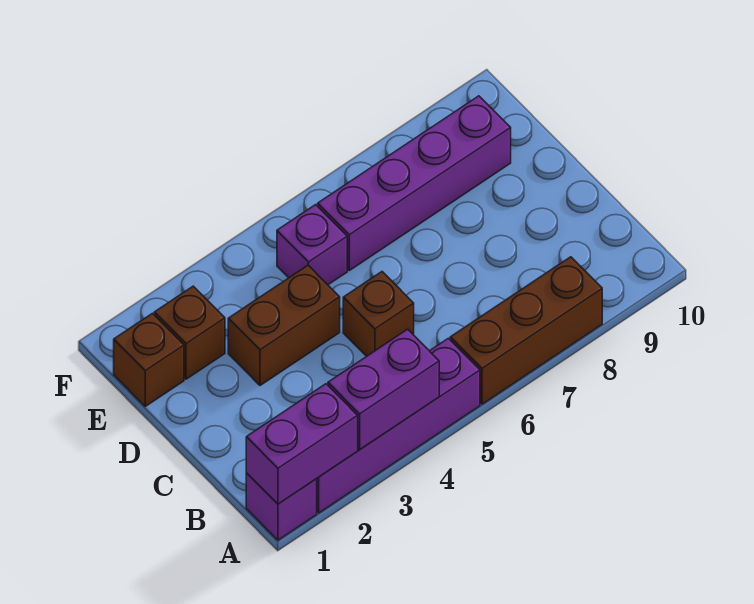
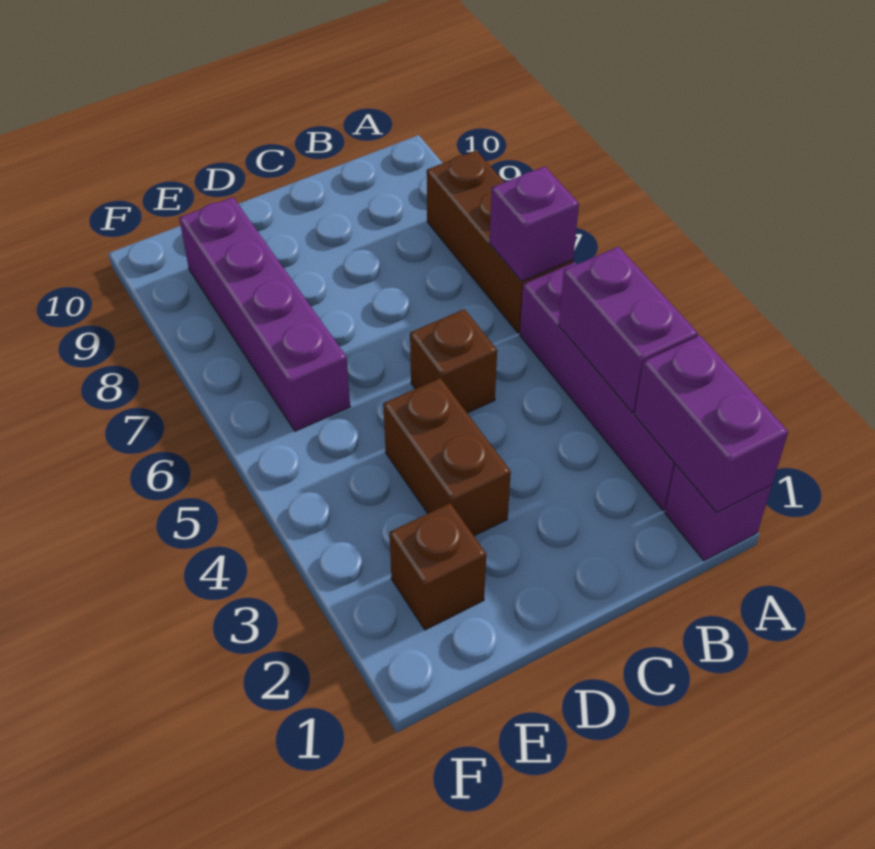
brown brick E1 level 1 -> none
purple brick E5 level 1 -> purple brick A6 level 2

